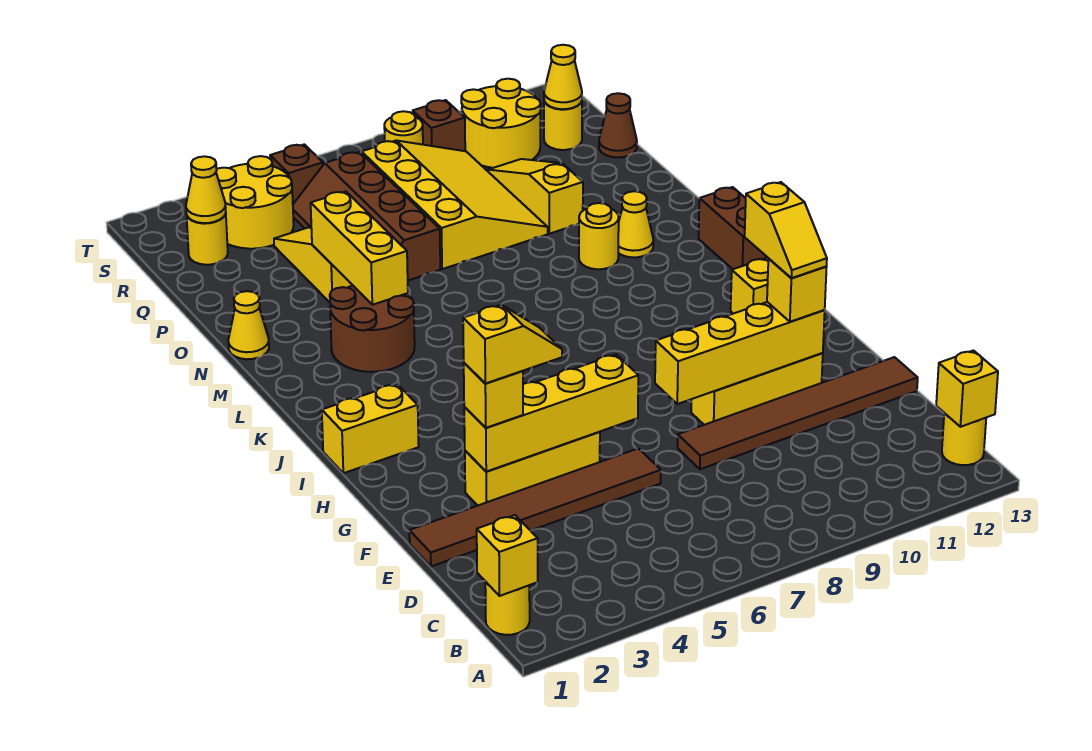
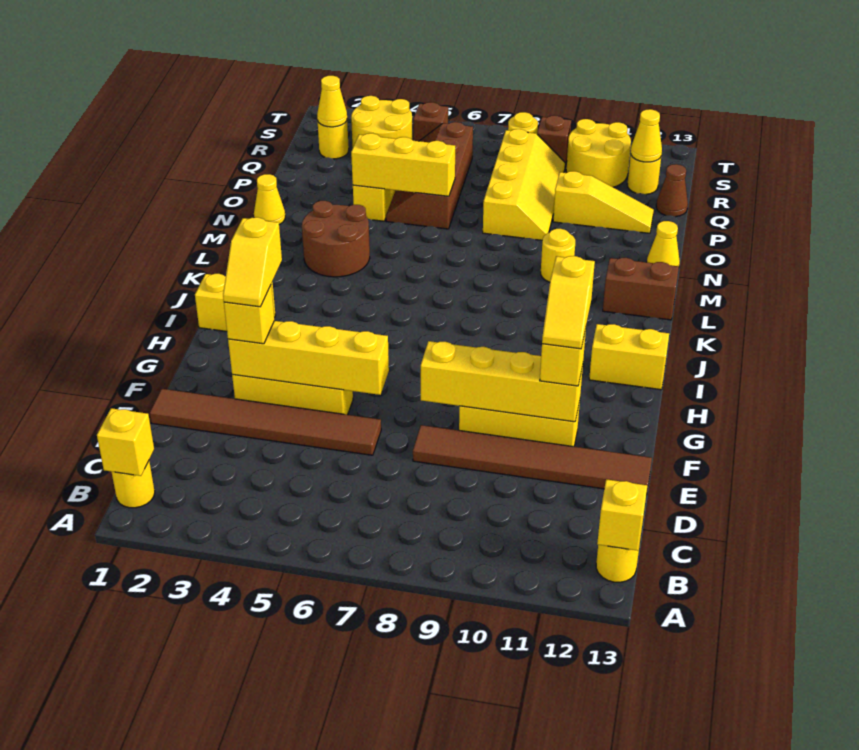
yellow slope F3:F4 level 4 top 3 -> yellow slope F3:G3 level 4 top G
brown brick K13:L13 level 1 -> brown brick L12:L13 level 1
yellow brick M4:O4 level 2 -> yellow brick O4:O6 level 2
yellow cone M11 level 1 -> yellow cone N13 level 1
yellow slope O7:R9 level 1 top 7 -> yellow slope O8:R9 level 1 top 8
yellow slope O10:Q10 level 1 top O -> yellow slope P10:P12 level 1 top 10

